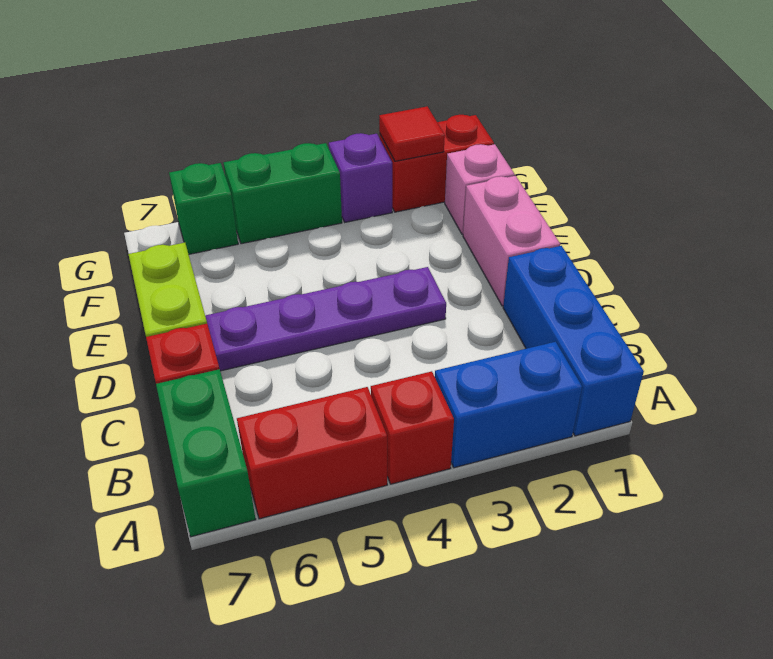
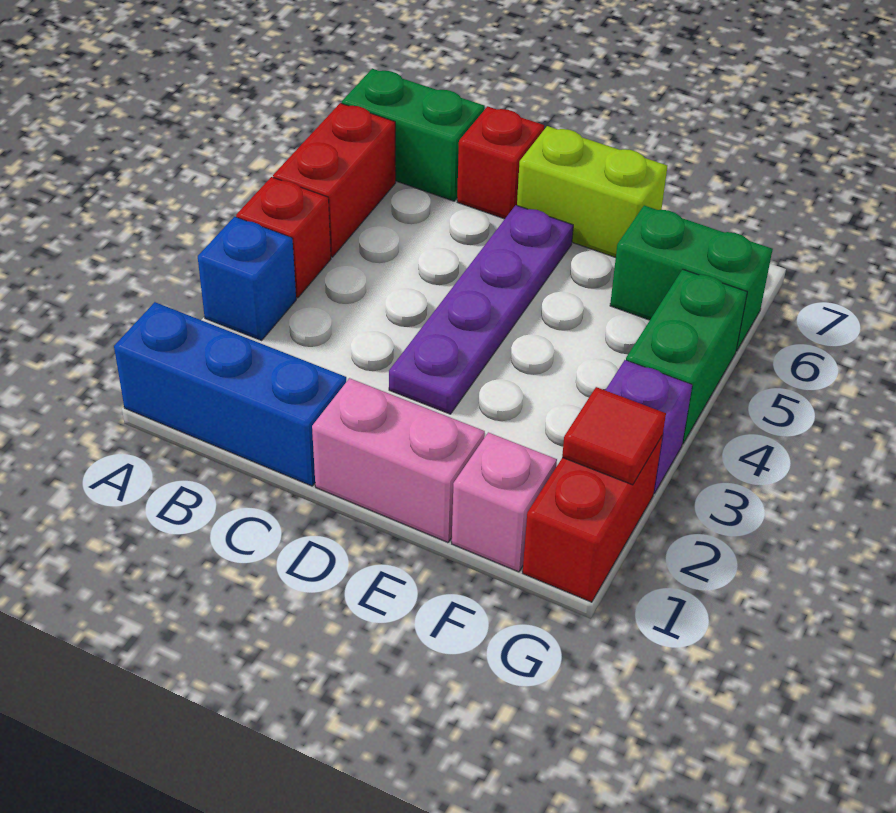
blue brick A2:A3 level 1 -> blue brick A3 level 1
green brick G6 level 1 -> green brick F6:G6 level 1

